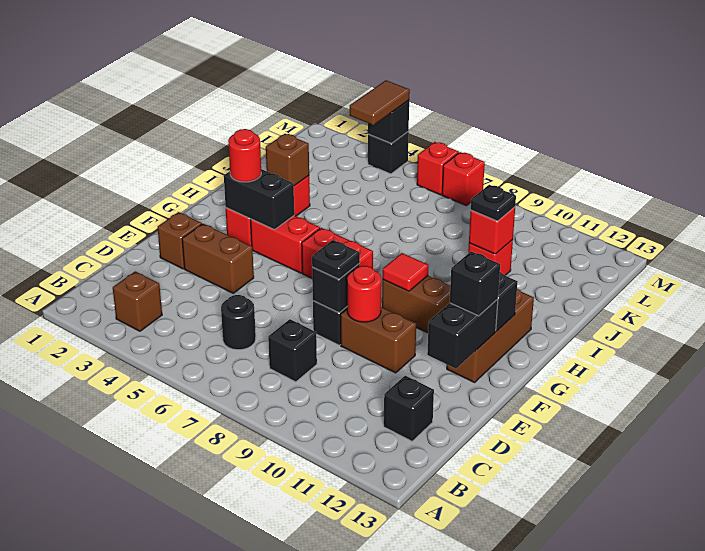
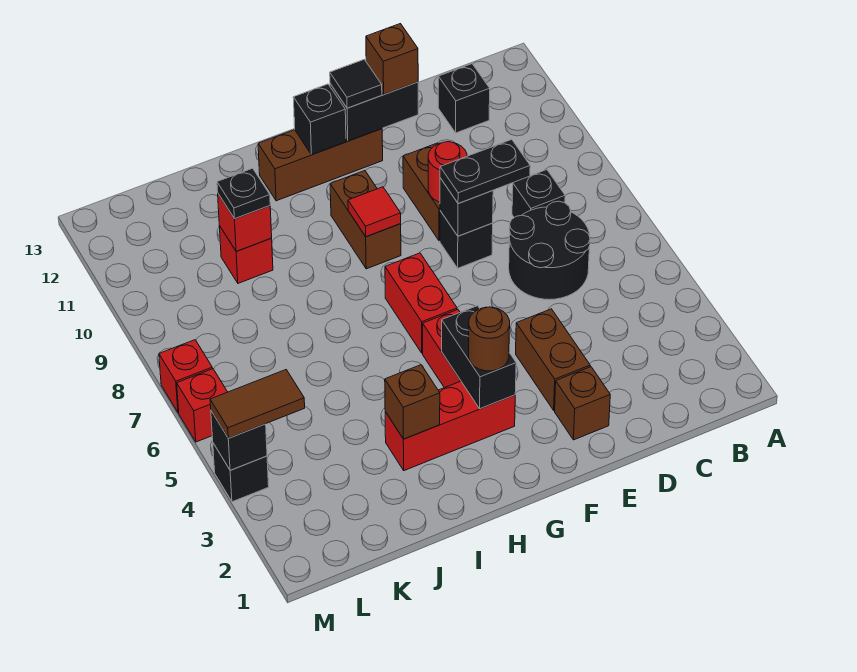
brown brick B3 level 1 -> brown brick E12 level 3
black round brick C6 level 1 -> black round brick C6:D7 level 1
black plate E8 level 3 -> black plate D8:E8 level 3
black brick F12 level 3 -> black tile F12 level 3
red round brick G3 level 3 -> brown round brick G3 level 3

